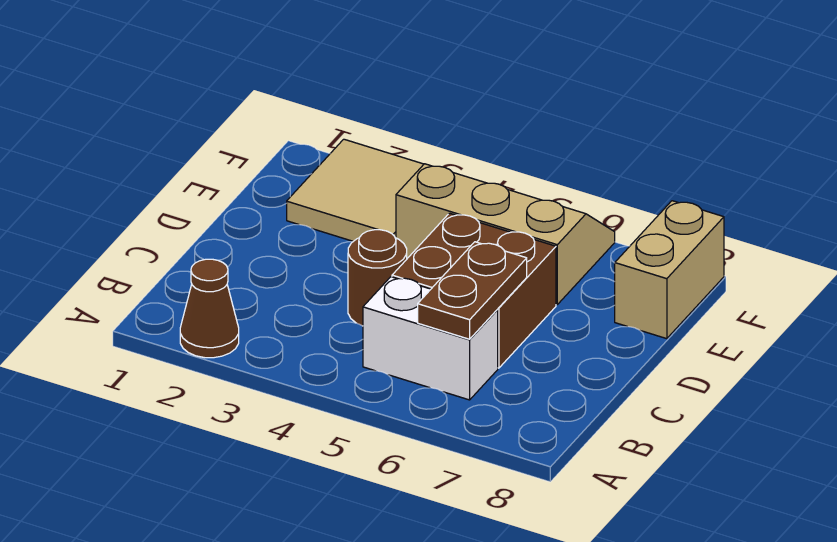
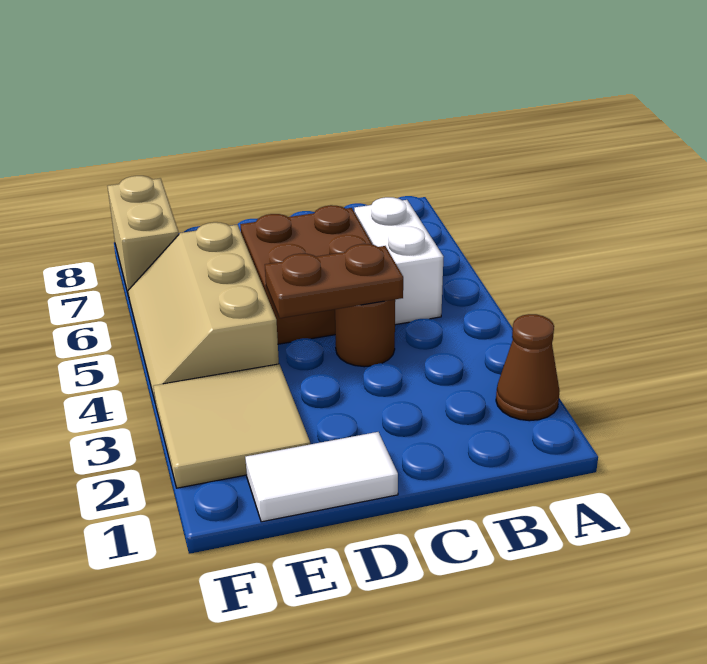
brown plate B6:C6 level 2 -> brown plate C4:D4 level 2
none -> white tile D1:E1 level 1
tan brick E8:F8 level 1 -> tan brick F7:F8 level 1

